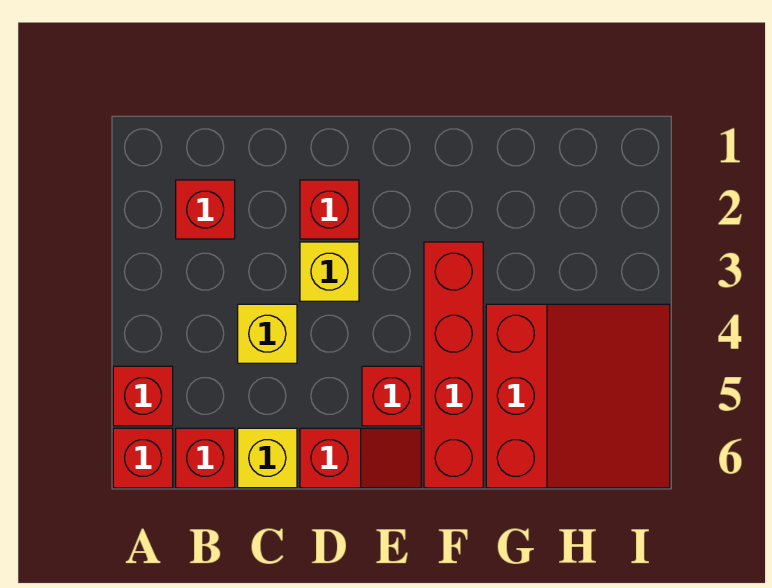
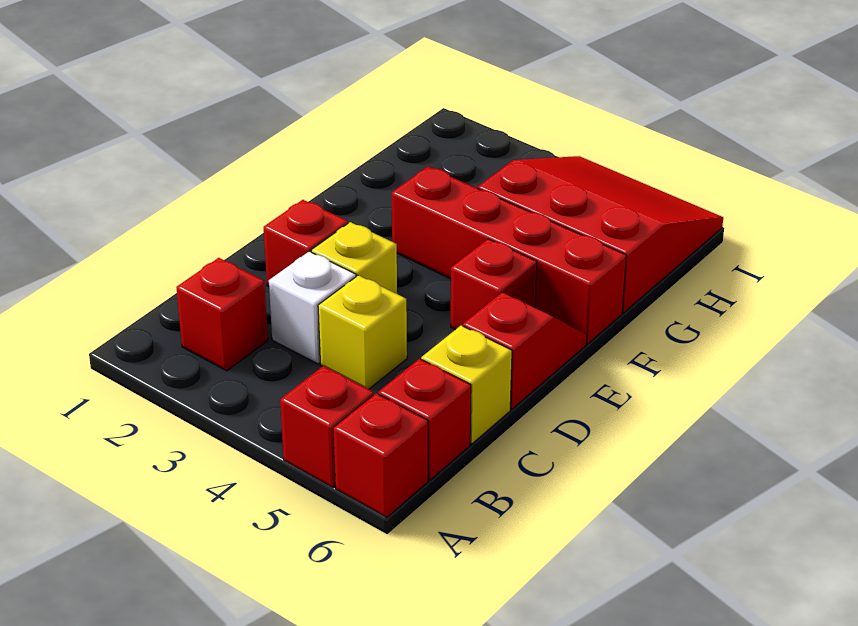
none -> white brick C3 level 1

